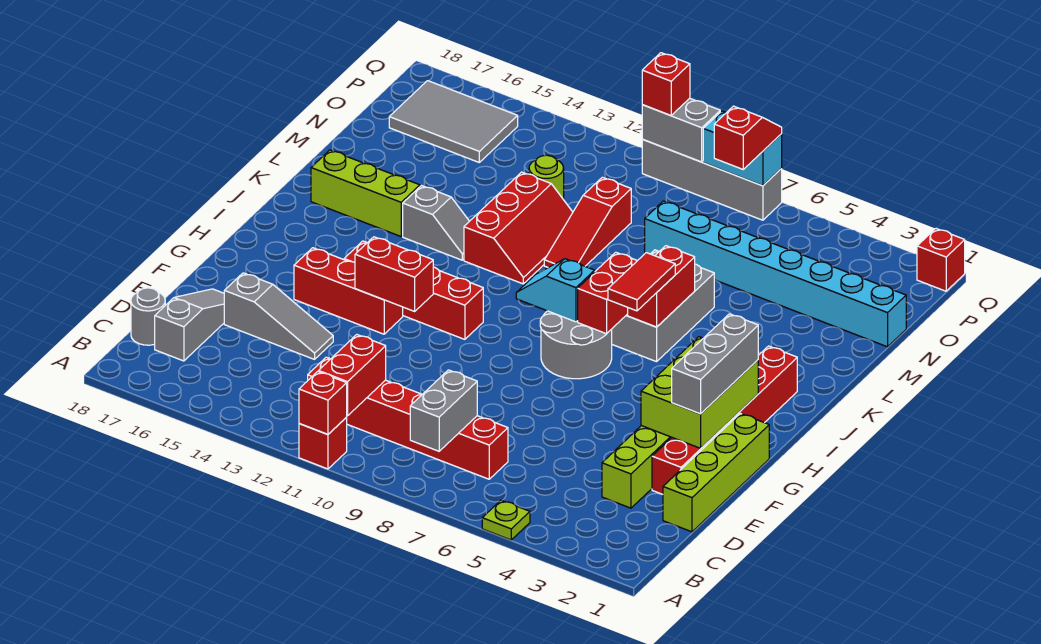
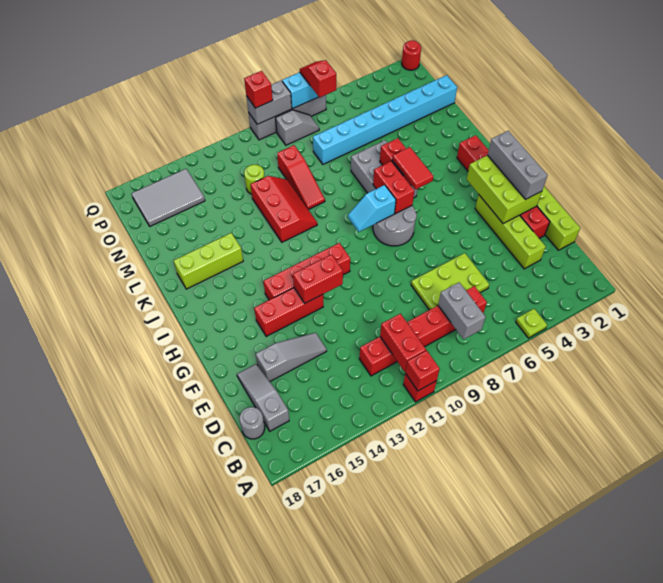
none -> lime plate D6:E8 level 1
grey slope K13:K14 level 1 top 14 -> grey slope P8:P9 level 1 top 9
red brick Q1 level 1 -> red round brick Q1 level 1

